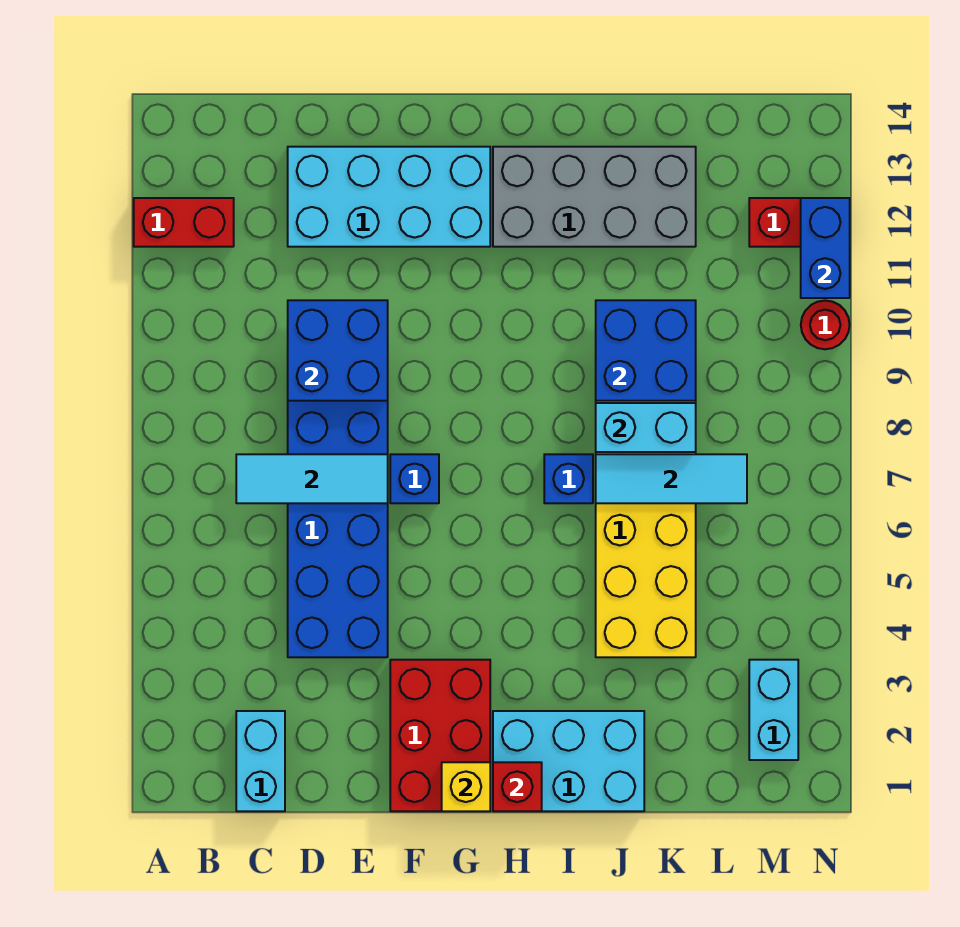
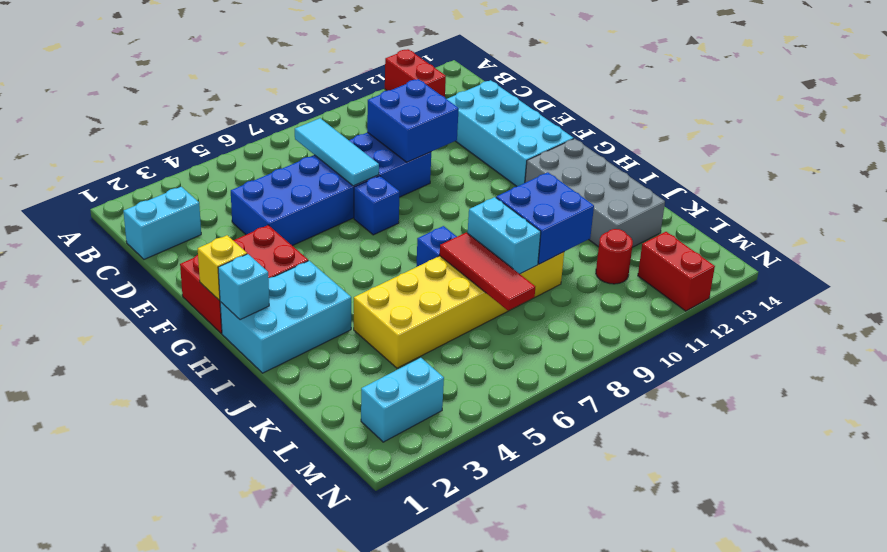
cyan brick H1:J2 level 1 -> cyan brick H1:I3 level 1
red brick H1 level 2 -> cyan brick H1 level 2
cyan tile J7:L7 level 2 -> red tile J7:L7 level 2
red round brick N10 level 1 -> red round brick L11 level 1
blue brick N11:N12 level 2 -> none

